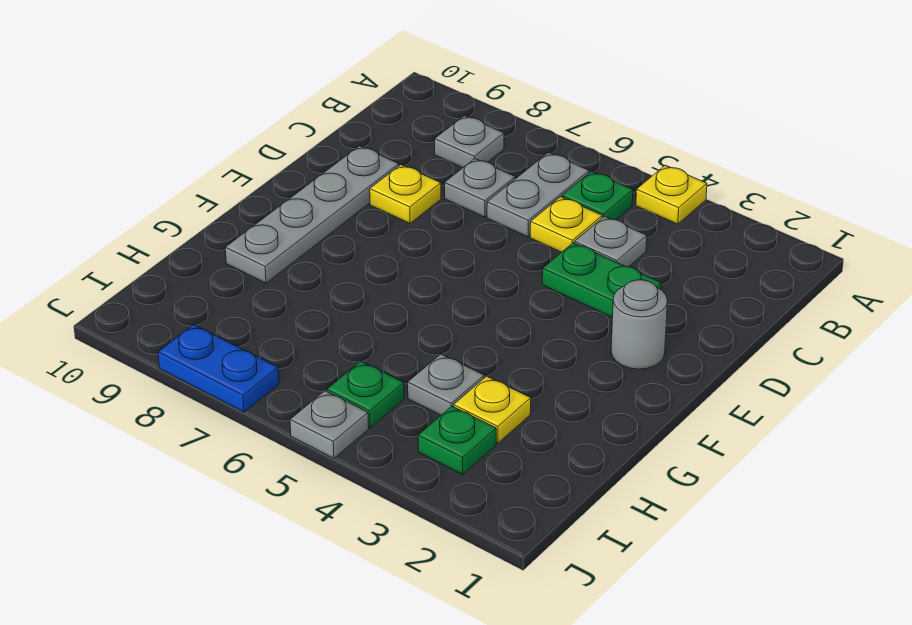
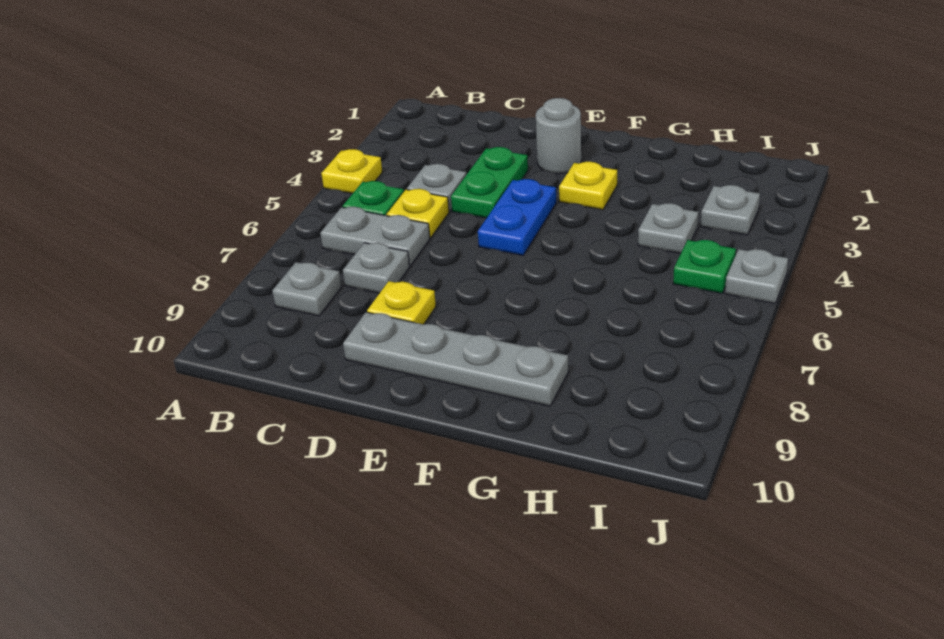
yellow plate H3 level 1 -> yellow plate F3 level 1
green plate I3 level 1 -> grey plate I3 level 1
blue plate J7:J8 level 1 -> blue plate E4:E5 level 1

